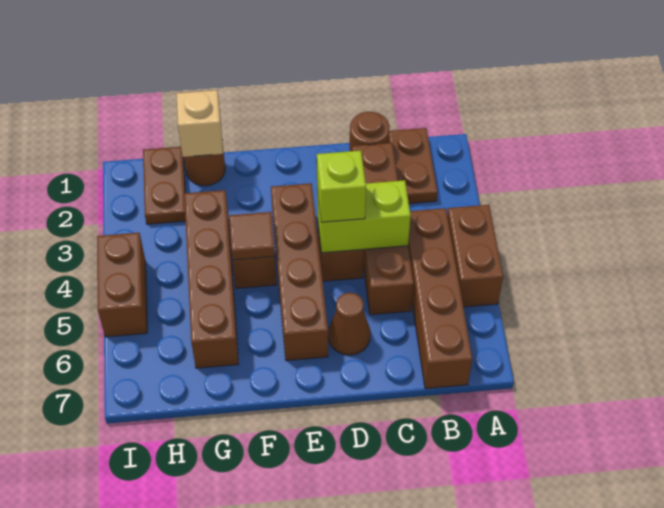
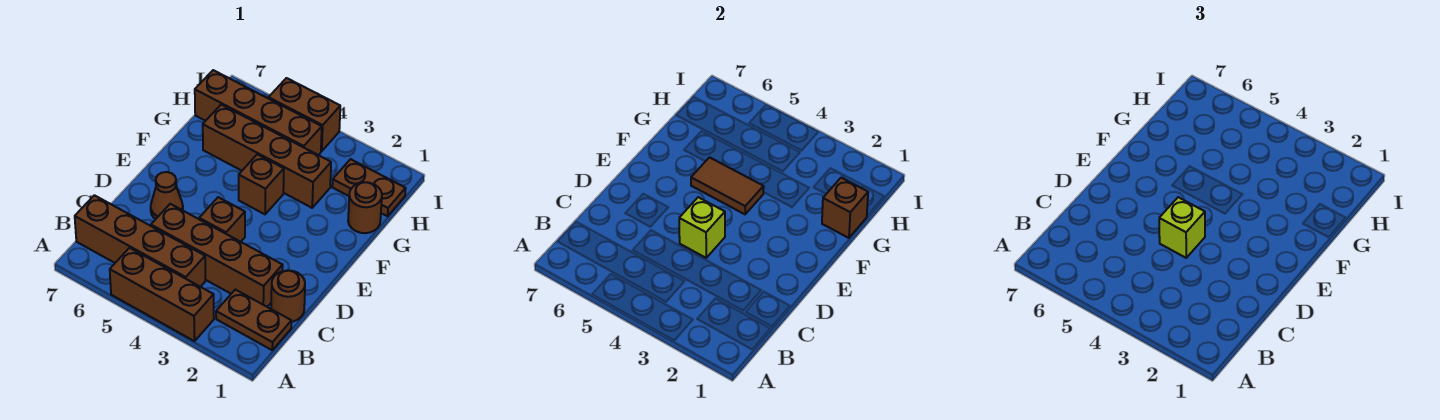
brown brick A4:A5 level 1 -> brown brick A3:A5 level 1
lime brick C4:D4 level 2 -> lime brick D4 level 2
brown brick E3:E6 level 1 -> brown brick H4:H7 level 1
brown tile F4 level 2 -> brown tile F4:F5 level 2
tan brick G1 level 2 -> brown brick G1 level 2

